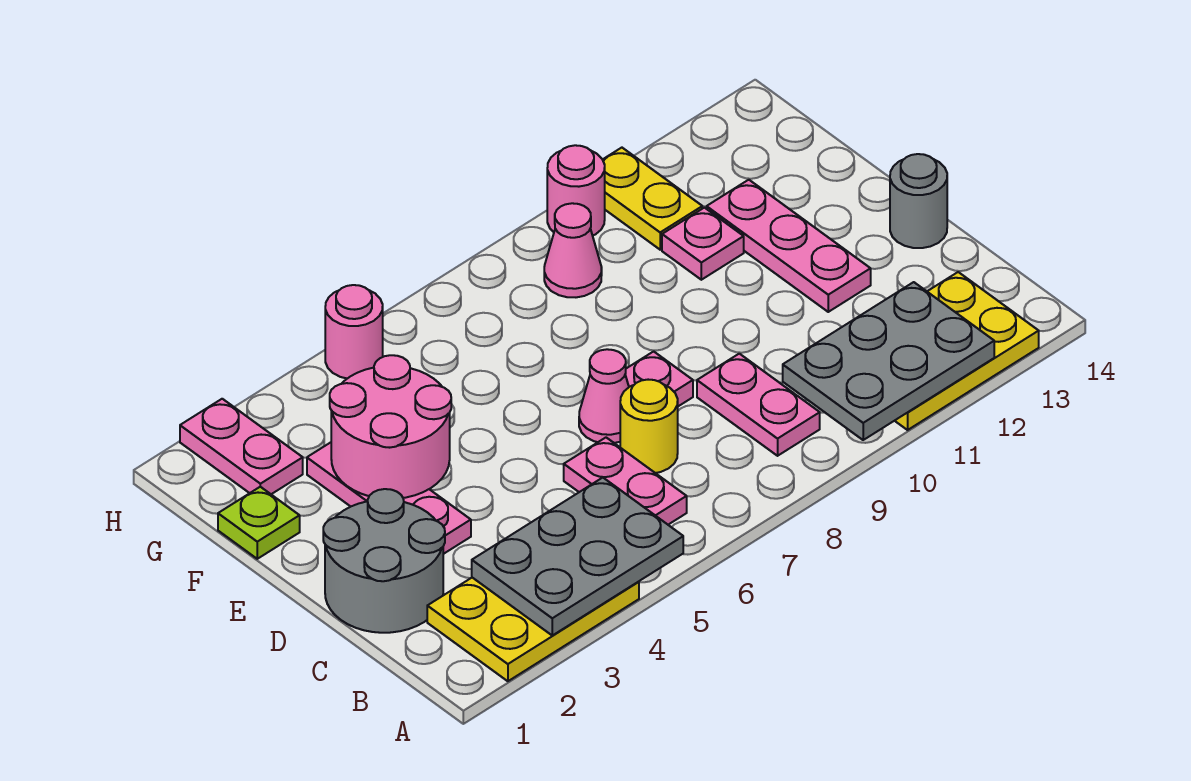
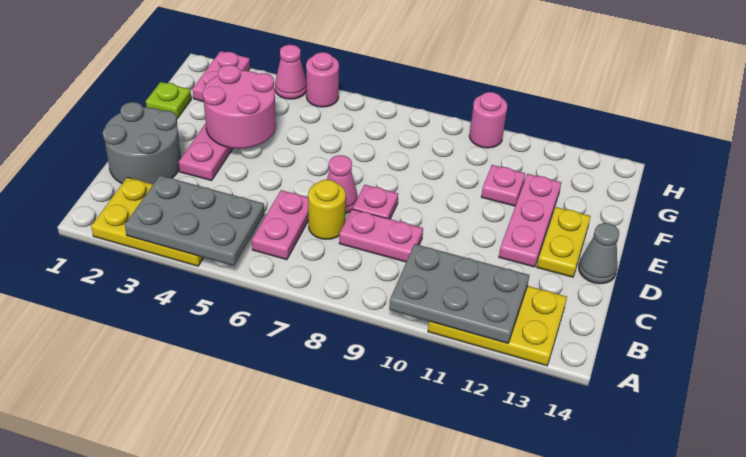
pink plate B9:C9 level 1 -> pink plate C8:C9 level 1
grey round brick D14 level 1 -> grey cone D14 level 1
pink cone G9 level 1 -> pink cone H4 level 1
yellow plate G11:H11 level 1 -> yellow plate D13:E13 level 1

